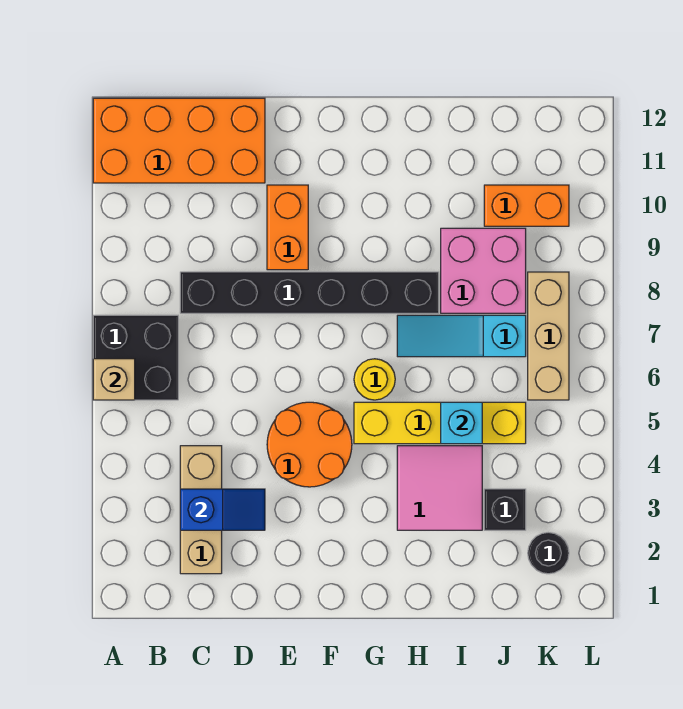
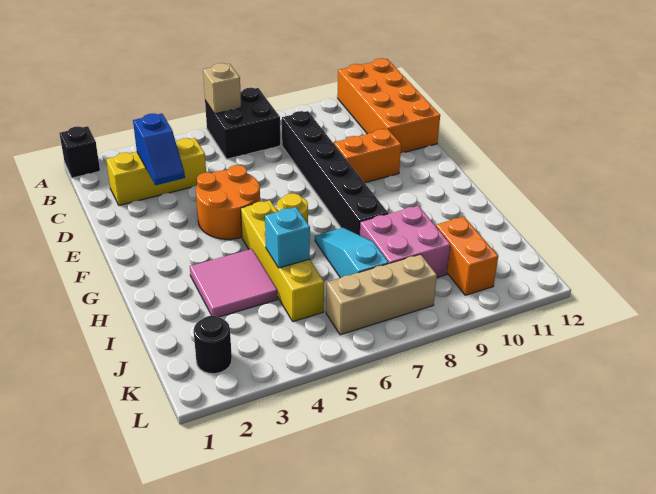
tan brick C2:C4 level 1 -> yellow brick C2:C4 level 1
black brick J3 level 1 -> black brick A1 level 1

